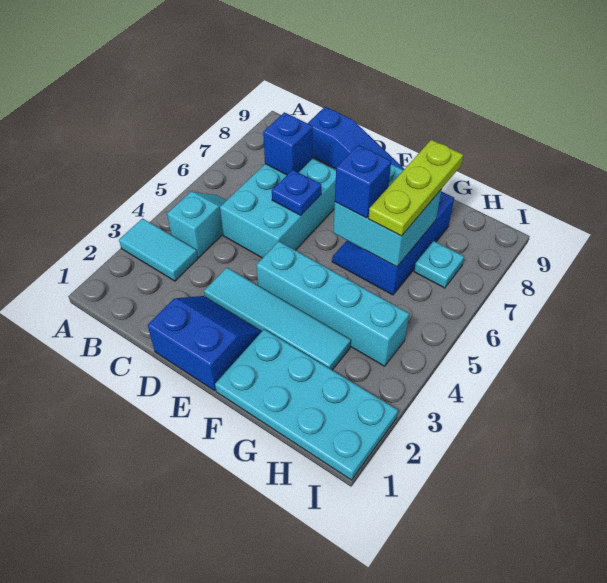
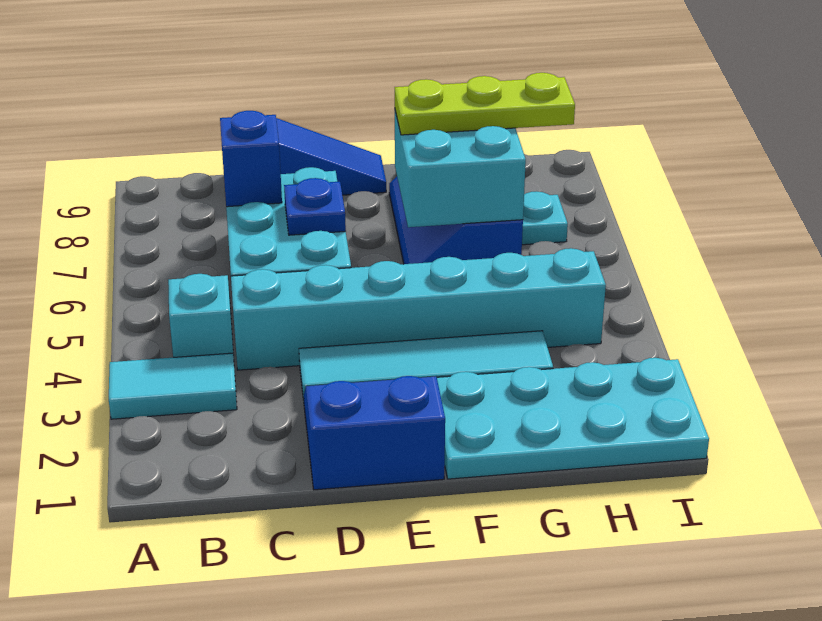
cyan brick E4:H4 level 1 -> cyan brick C4:H4 level 1
blue brick F6 level 3 -> none
lime plate G6:G8 level 3 -> lime plate F7:H7 level 3

